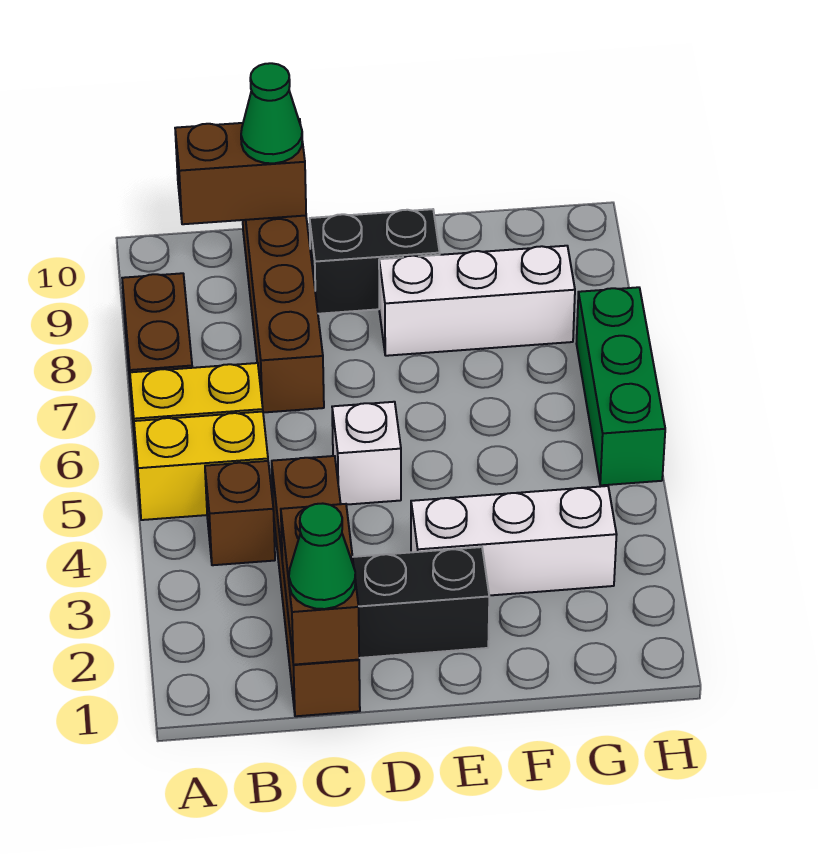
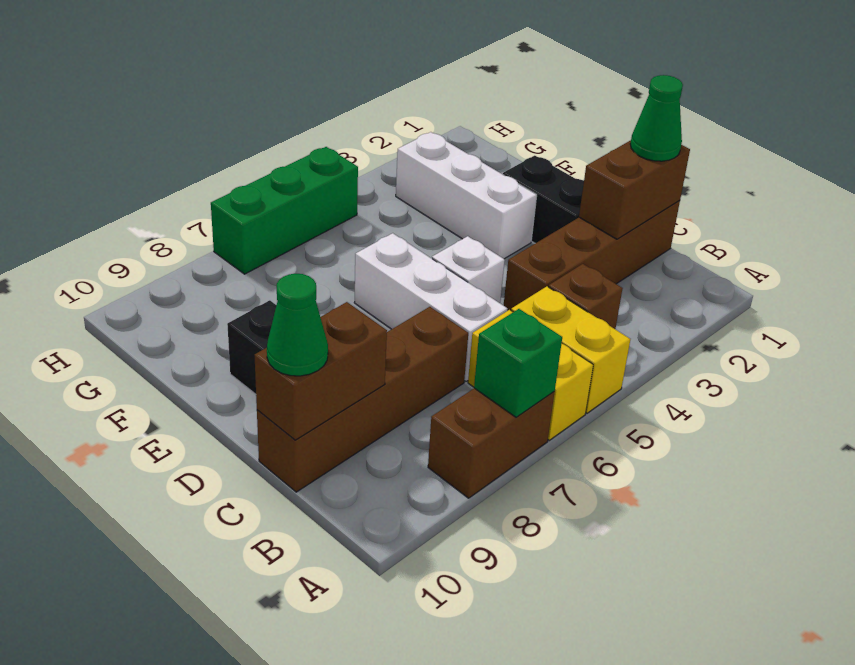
none -> green brick A7 level 2
brown brick B10:C10 level 2 -> brown brick C9:C10 level 2
white brick E8:G8 level 1 -> white brick C6:E6 level 1

